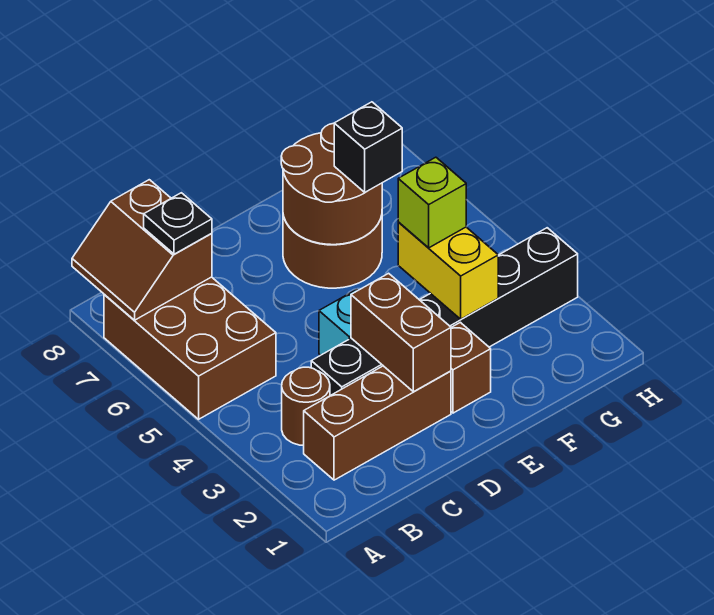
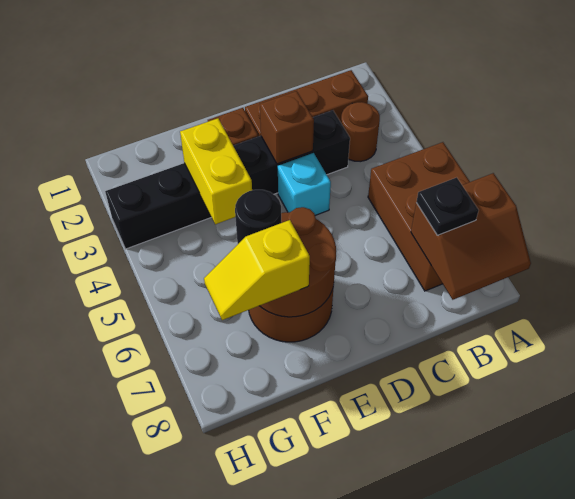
brown slope A7:B8 level 2 top B -> brown slope A7:B8 level 2 top 7
brown brick D2:D3 level 2 -> brown brick D3 level 2
lime brick F4 level 3 -> none
black brick F6 level 3 -> black round brick F6 level 3
none -> yellow slope F7:G7 level 3 top F

